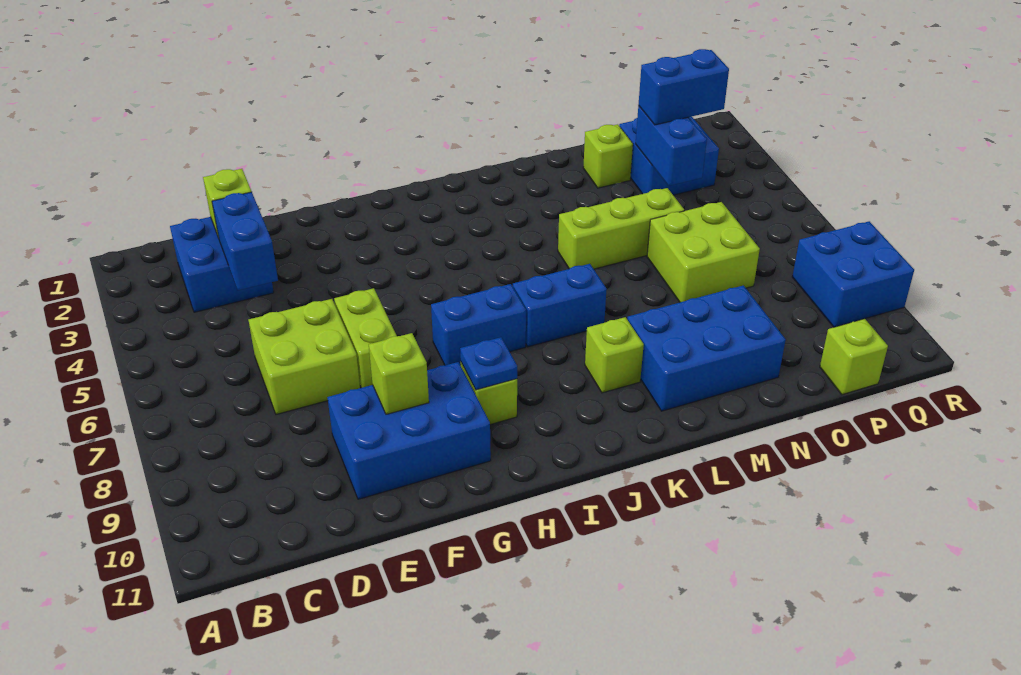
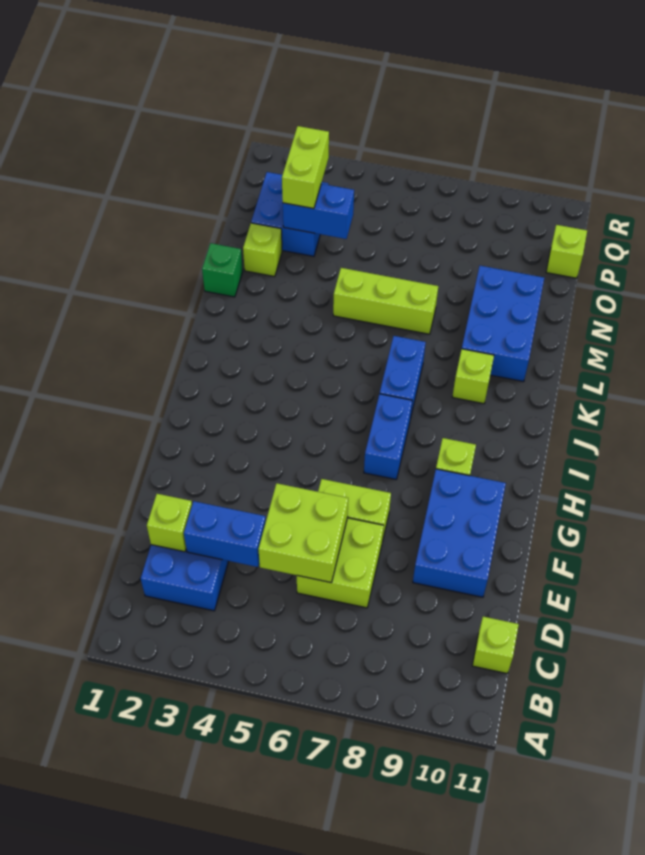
lime brick F9 level 2 -> lime brick C11 level 1
blue plate H9 level 2 -> none
lime brick L5:N5 level 1 -> lime brick M5:M7 level 1
none -> green brick M1 level 1
lime brick N6:O7 level 1 -> lime brick D5:E6 level 2
blue brick O3:P3 level 3 -> lime brick O3:P3 level 3
blue brick Q8:R9 level 1 -> none

